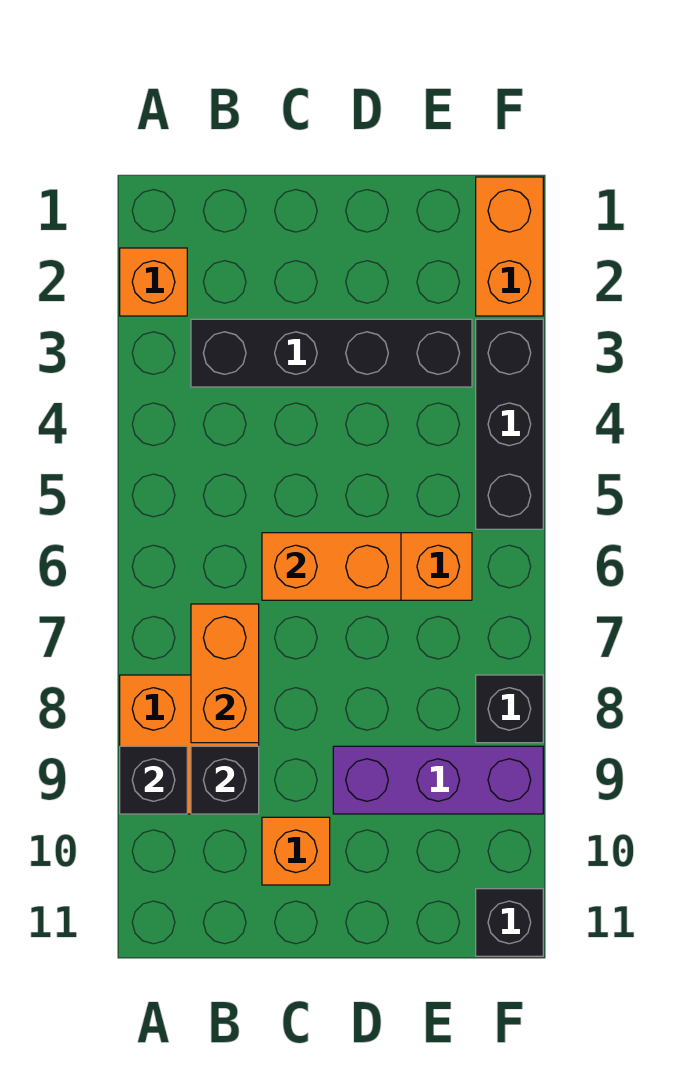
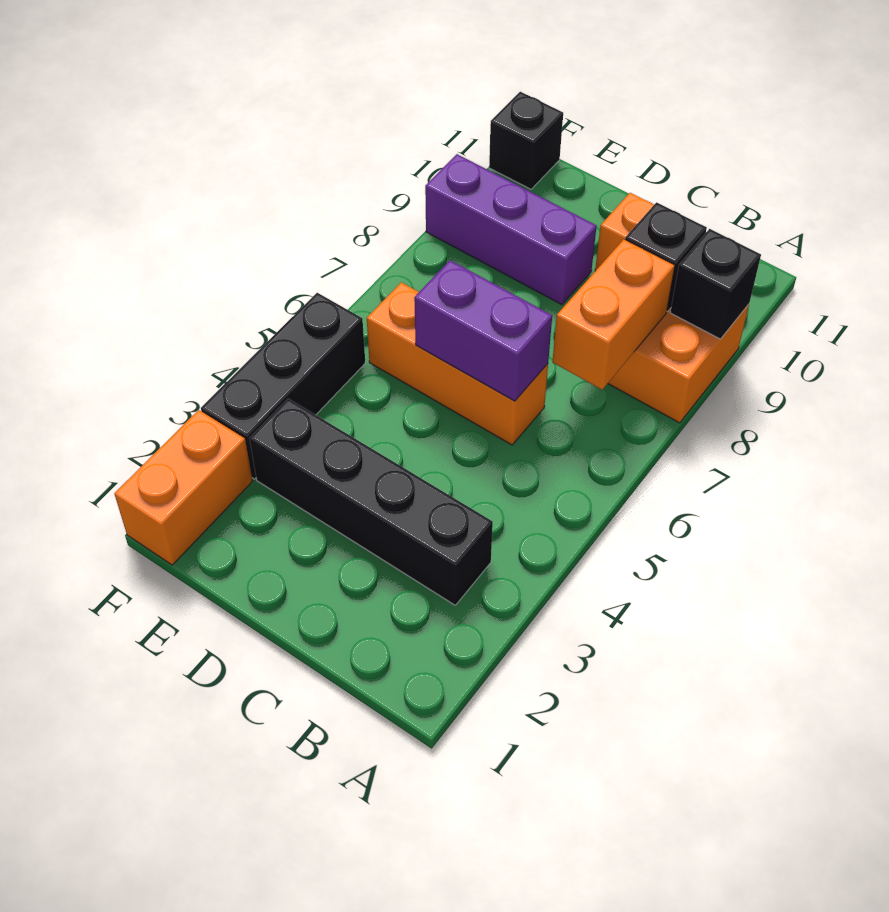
orange brick A2 level 1 -> none
orange brick C6:D6 level 2 -> purple brick C6:D6 level 2
black brick F8 level 1 -> none

